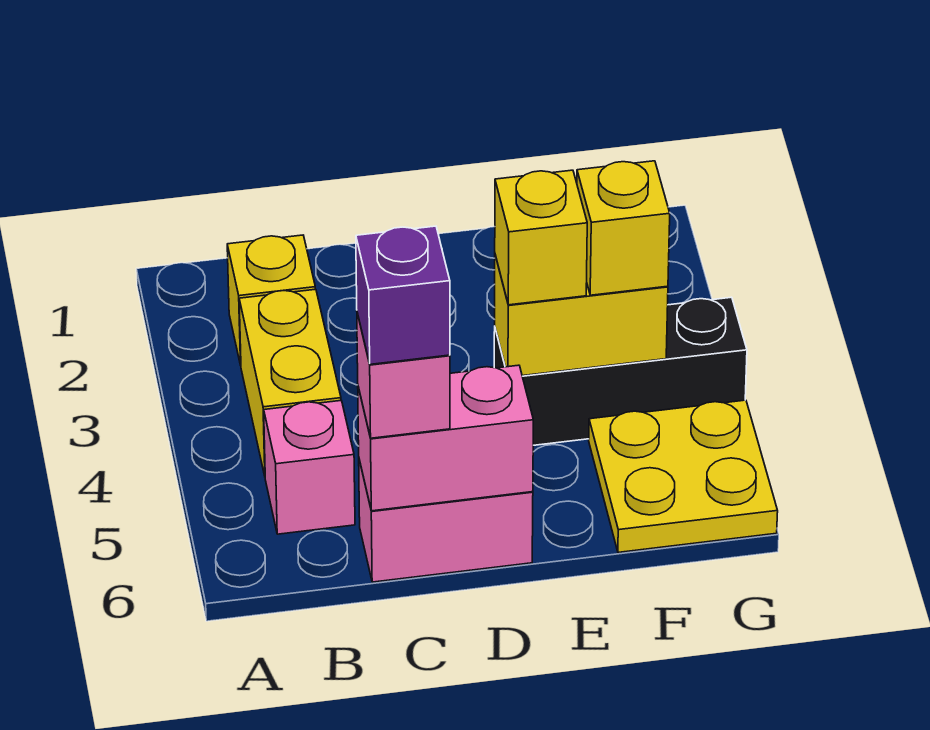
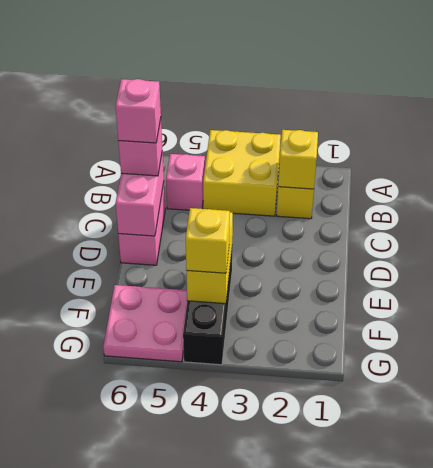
yellow brick B3:B4 level 1 -> yellow brick A3:B4 level 1
purple brick C6 level 4 -> pink brick C6 level 4
yellow brick E4 level 3 -> yellow brick B2 level 2
yellow plate F5:G6 level 1 -> pink plate F5:G6 level 1

